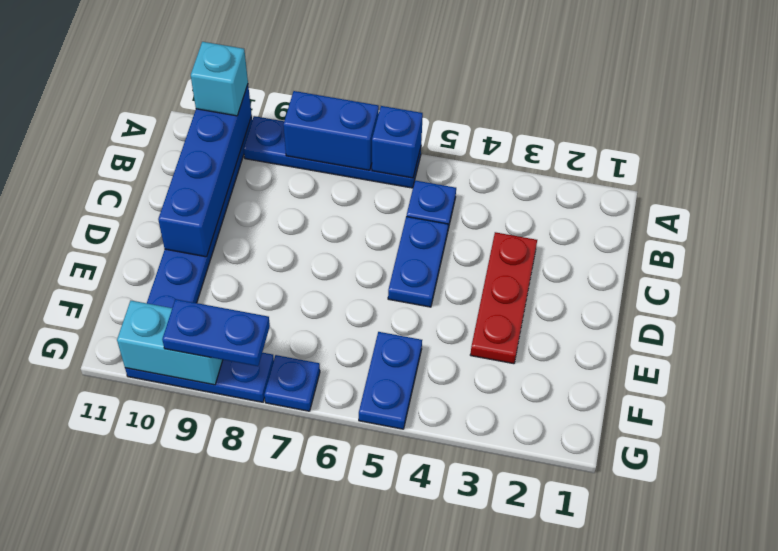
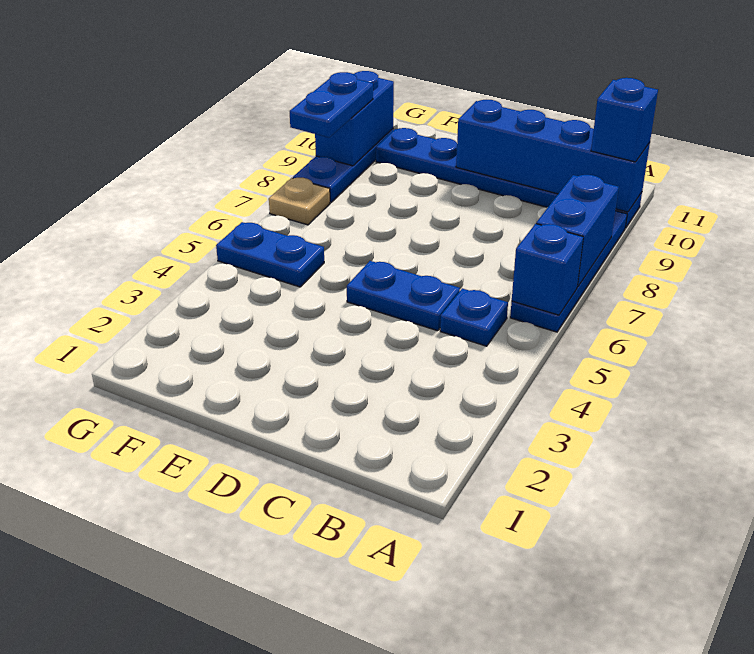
cyan brick A10 level 3 -> blue brick A10 level 3
red plate C3:E3 level 1 -> none
blue plate G7 level 1 -> tan plate G7 level 1
cyan brick G9:G10 level 2 -> blue brick G9:G10 level 2

